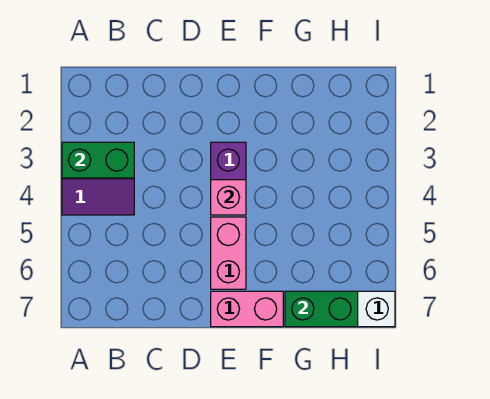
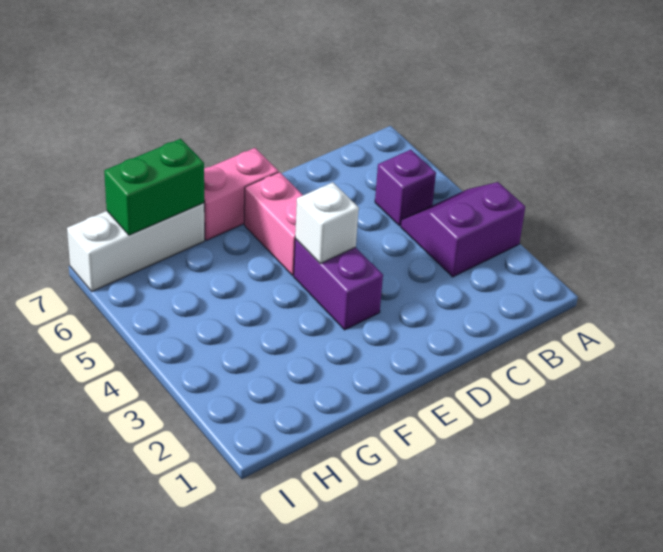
green brick A3:B3 level 2 -> none
none -> purple brick B5 level 1
pink brick E4 level 2 -> white brick E4 level 2

